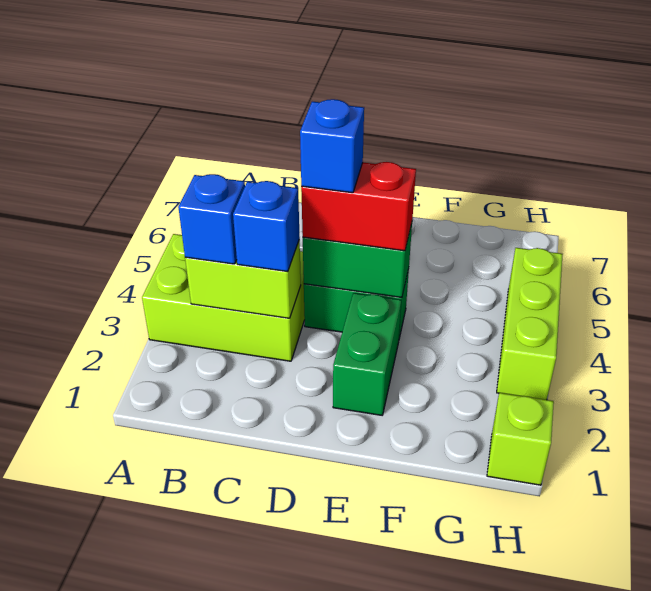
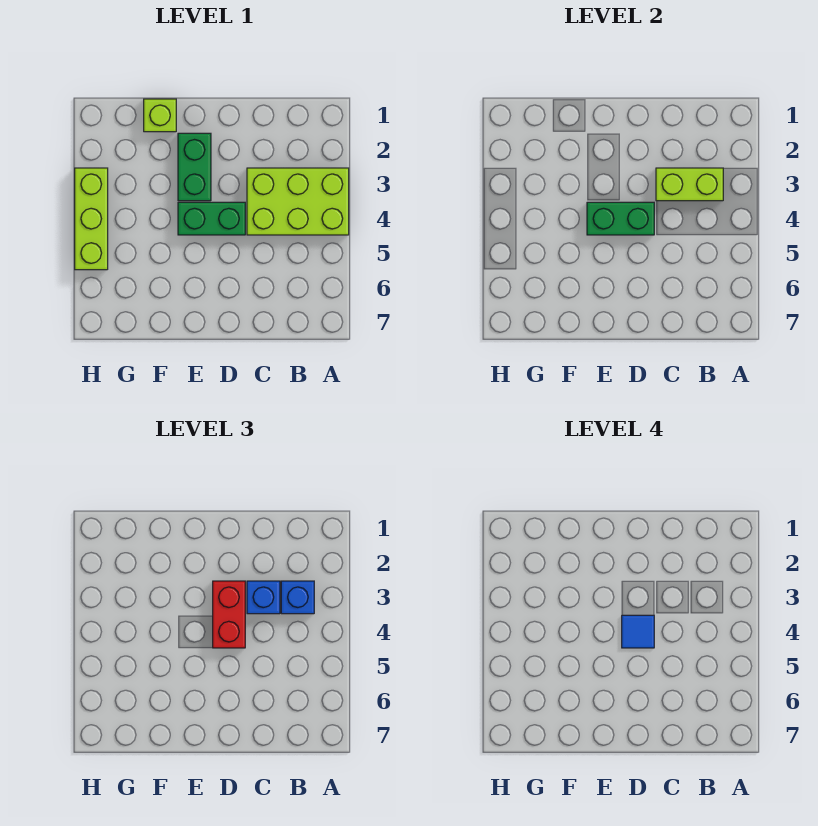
red brick D4:E4 level 3 -> red brick D3:D4 level 3
blue brick D4 level 4 -> blue tile D4 level 4
lime brick H1 level 1 -> lime brick F1 level 1

